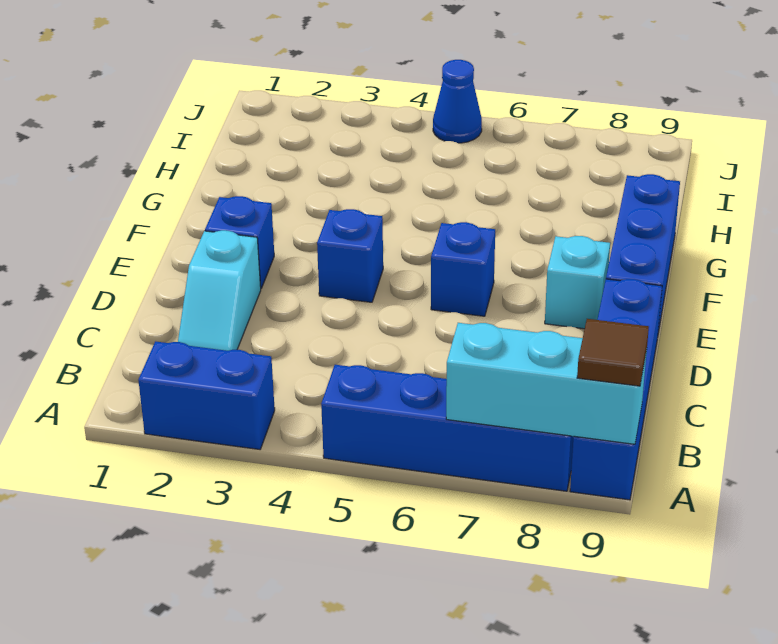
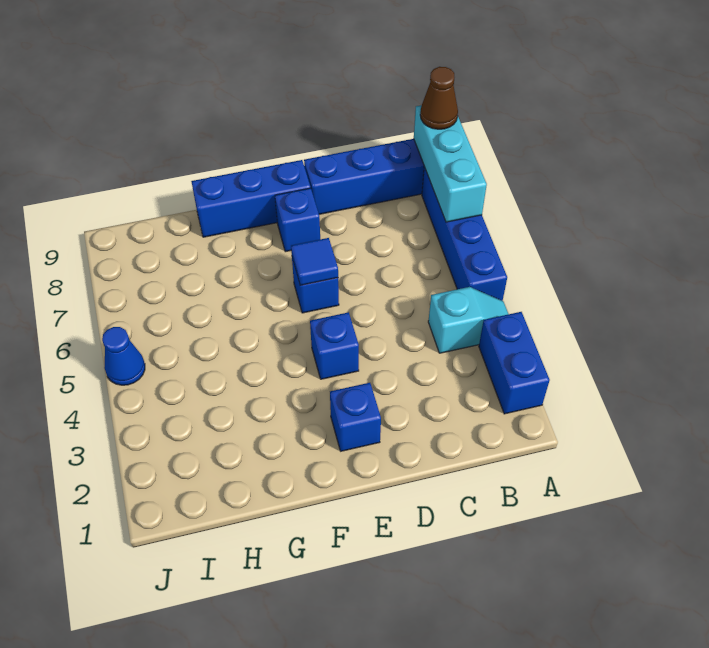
brown tile A9 level 3 -> brown cone A9 level 3
cyan slope C2:D2 level 1 top D -> cyan slope A4:B4 level 1 top B
none -> blue tile E6 level 2
cyan brick E8 level 1 -> blue brick E8 level 1

